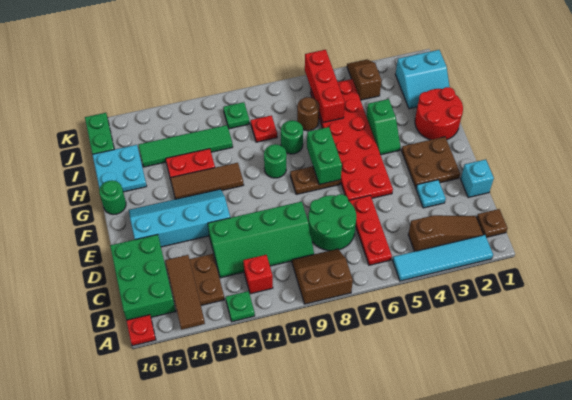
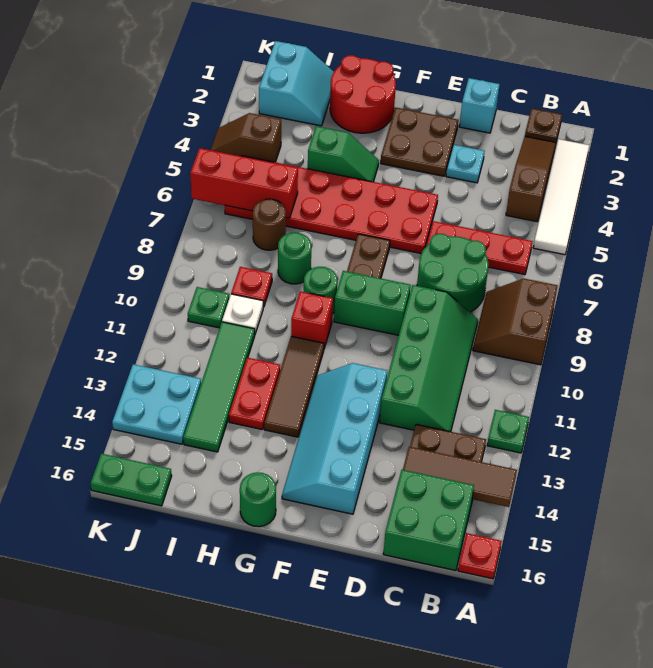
cyan tile A2:A5 level 1 -> white tile A2:A5 level 1
red brick B11 level 1 -> red brick G10 level 1
green brick B15:D16 level 1 -> green brick B15:C16 level 1
green brick F7:G7 level 2 -> green brick E9:F9 level 1
cyan plate H15:I16 level 1 -> cyan plate J13:K14 level 1
none -> white plate I10 level 1

